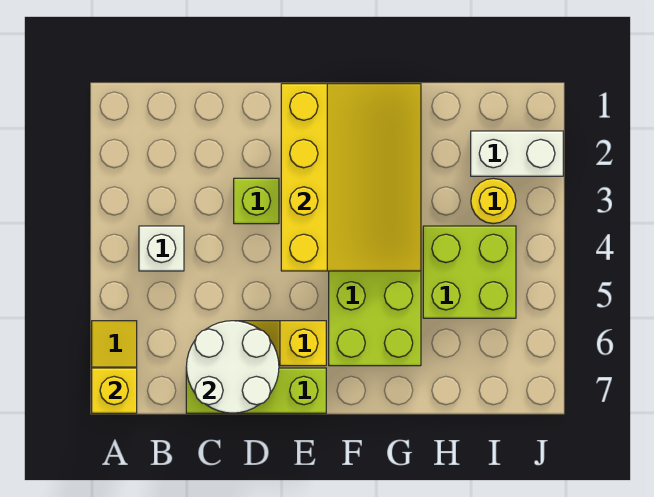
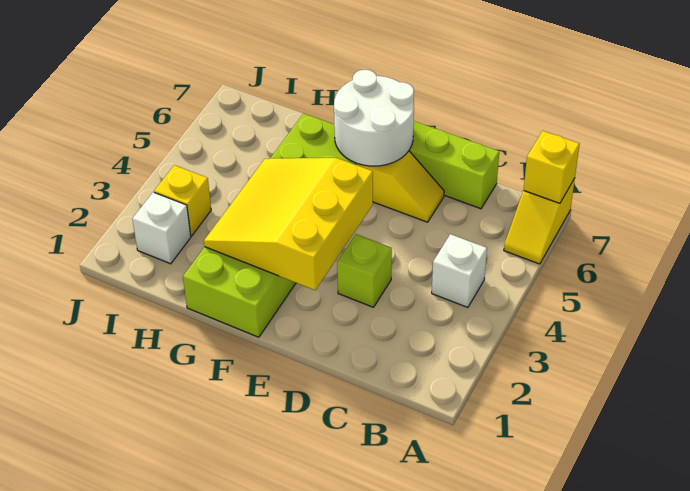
white round brick C6:D7 level 2 -> white round brick E6:F7 level 2
yellow slope E1:G4 level 2 top E -> yellow slope E2:G4 level 2 top E
lime brick H4:I5 level 1 -> none
white brick I2:J2 level 1 -> white brick I2 level 1
yellow round brick I3 level 1 -> yellow brick I3 level 1

